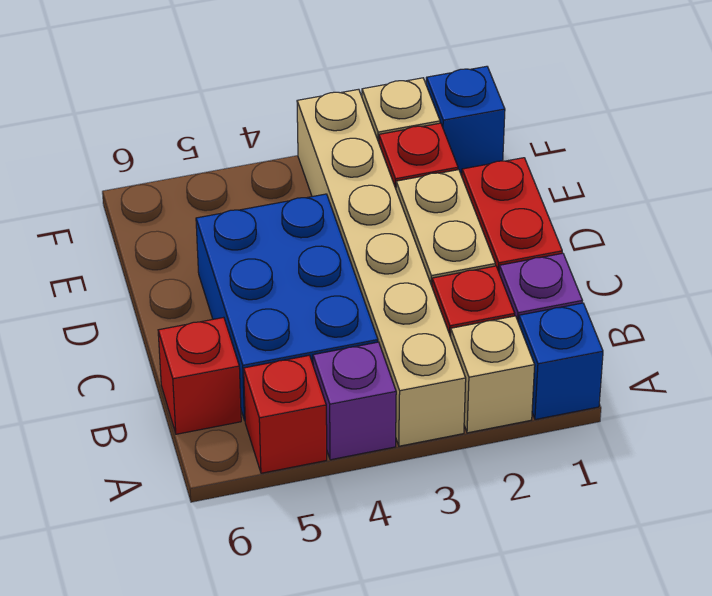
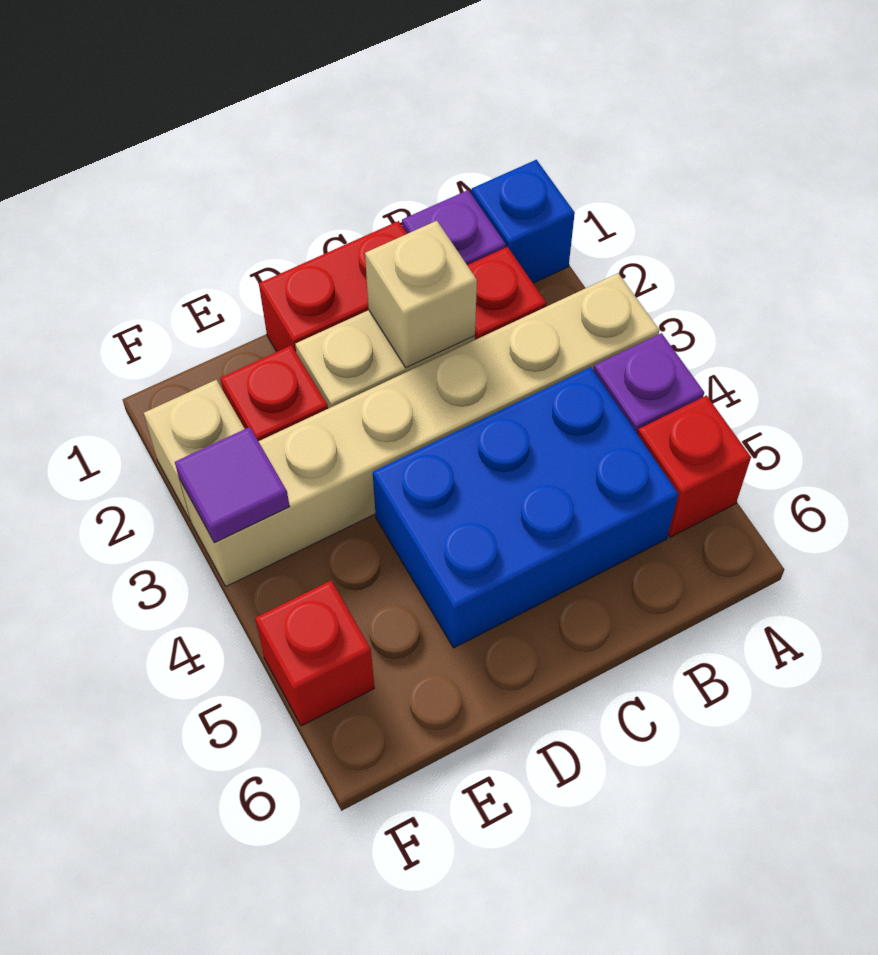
tan brick A2 level 1 -> tan brick C2 level 2
red brick B6 level 1 -> red brick F5 level 1
blue brick F1 level 1 -> none
none -> purple tile F3 level 2

